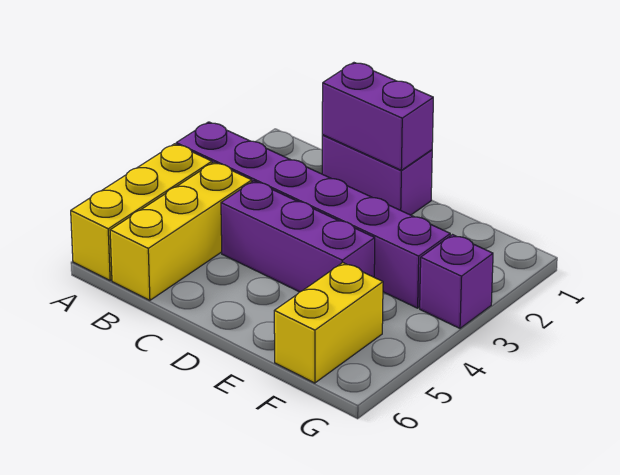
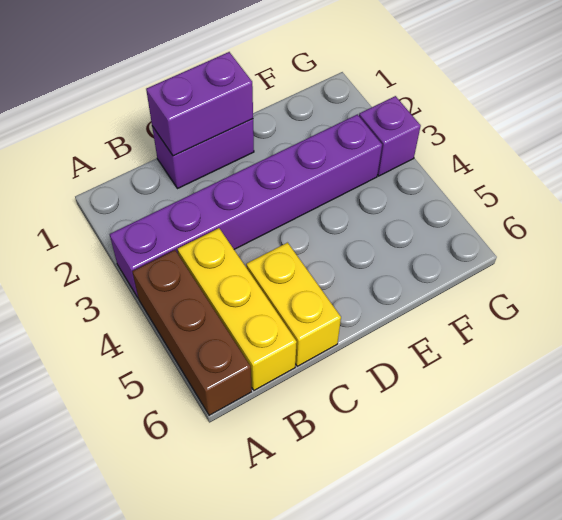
yellow brick A4:A6 level 1 -> brown brick A4:A6 level 1
purple brick C4:E4 level 1 -> none
yellow brick F5:F6 level 1 -> yellow brick C5:C6 level 1

